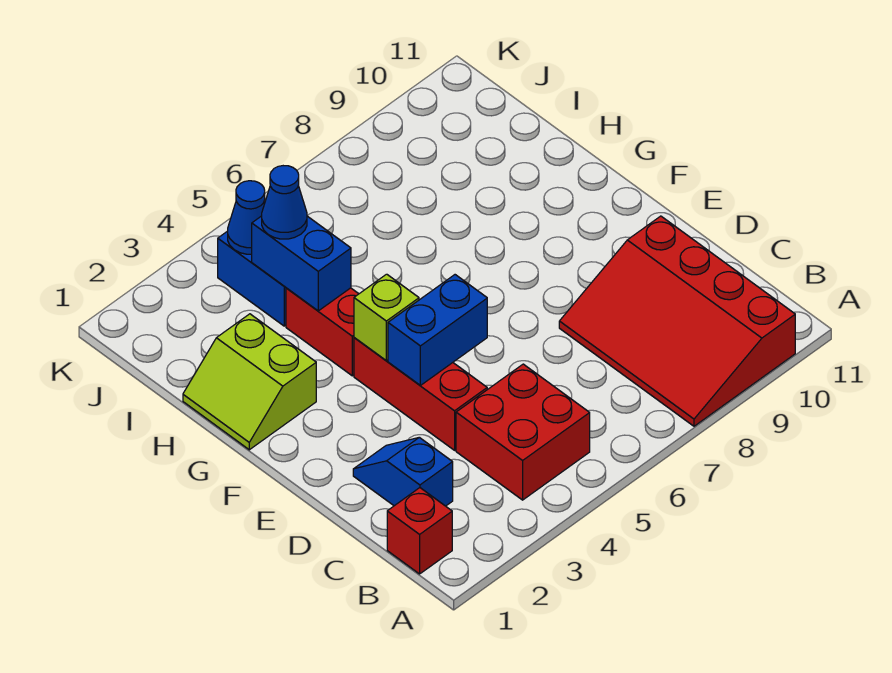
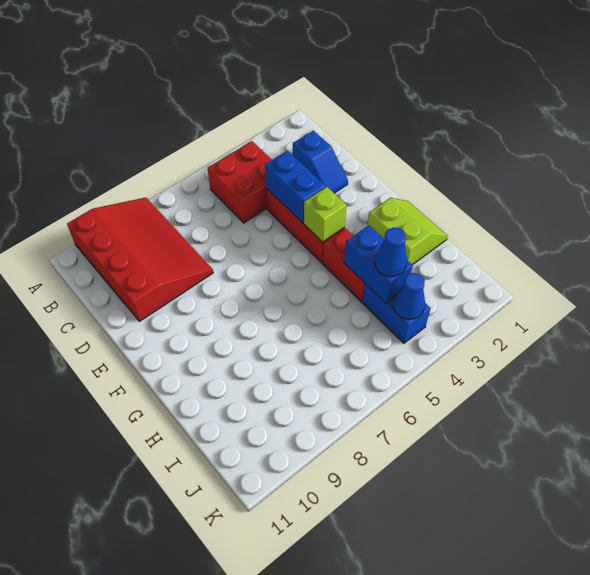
red brick B1 level 1 -> none
blue brick E4:E5 level 2 -> blue brick D4:E4 level 2

